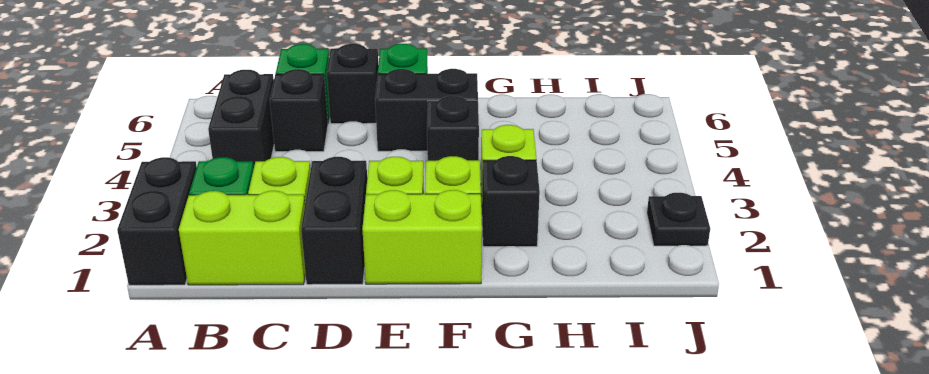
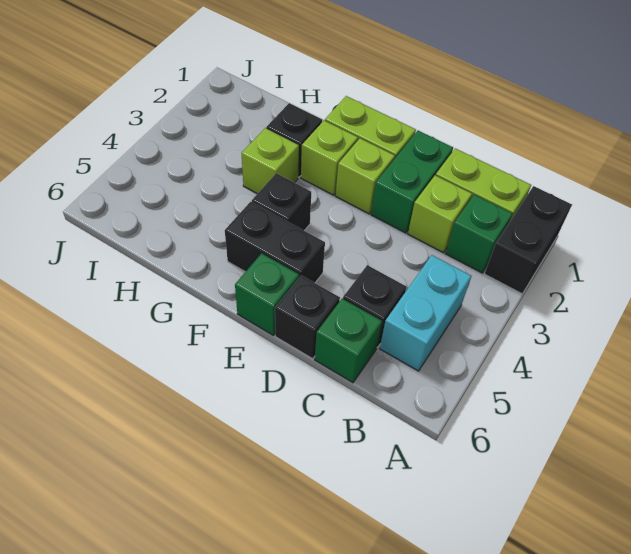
black brick B4:B5 level 1 -> cyan brick B4:B5 level 1
black brick D1:D2 level 1 -> green brick D1:D2 level 1
black plate J2 level 1 -> none

